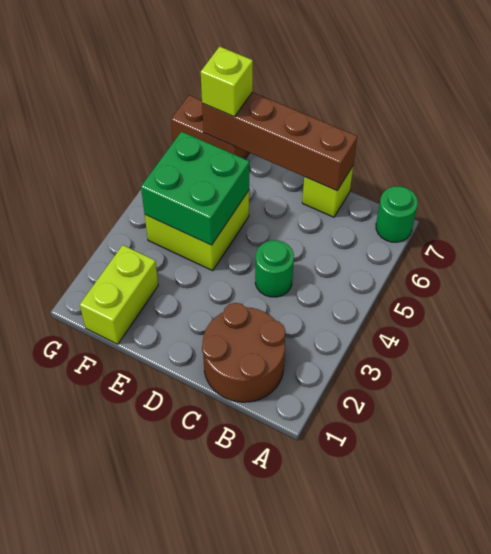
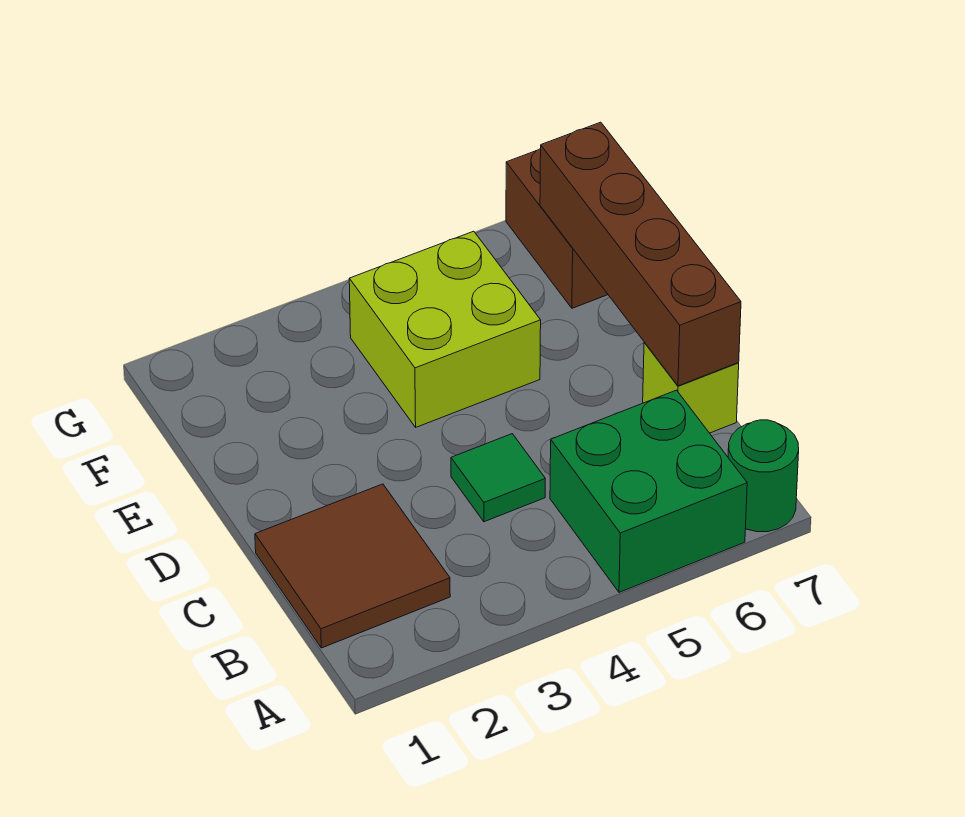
brown round brick B1:C2 level 1 -> brown tile B1:C2 level 1
green round brick C4 level 1 -> green tile C4 level 1
green brick E4:F5 level 2 -> green brick A5:B6 level 1
lime brick F1:F2 level 1 -> none
lime brick F7 level 3 -> none

